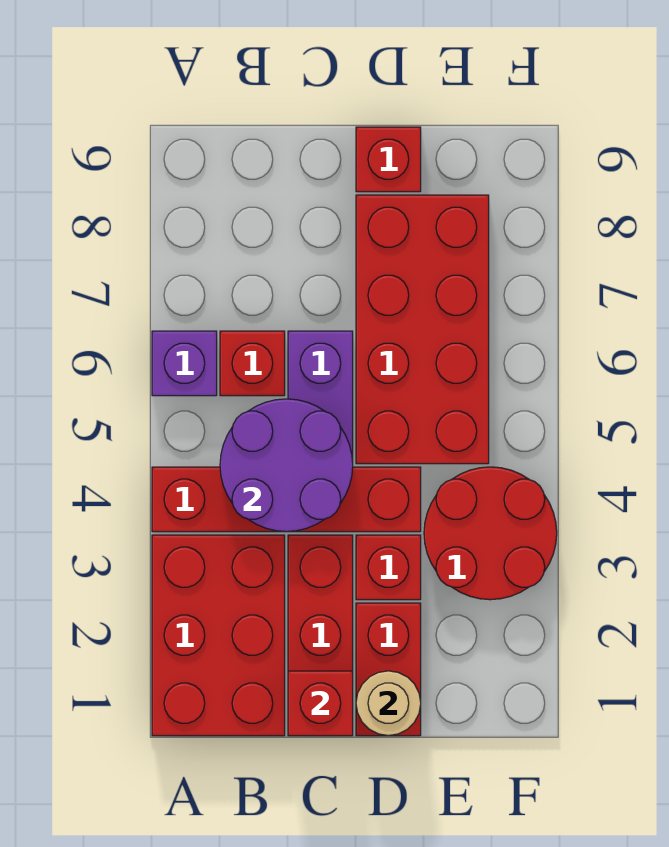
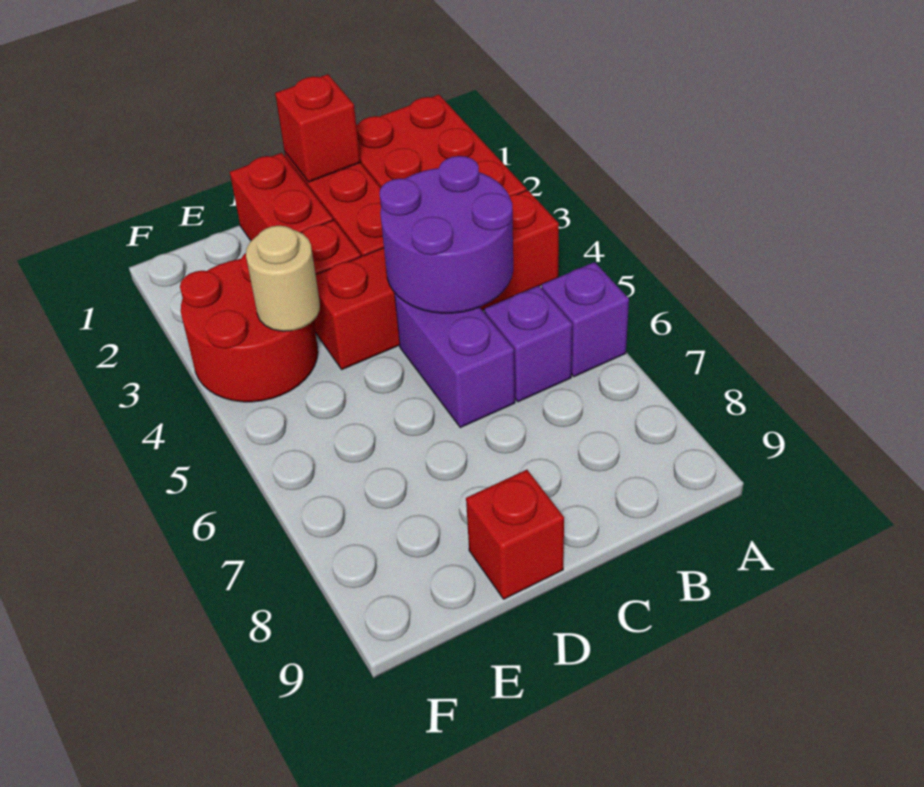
red brick B6 level 1 -> purple brick B6 level 1
tan round brick D1 level 2 -> tan round brick E4 level 2
red brick D5:E8 level 1 -> none

